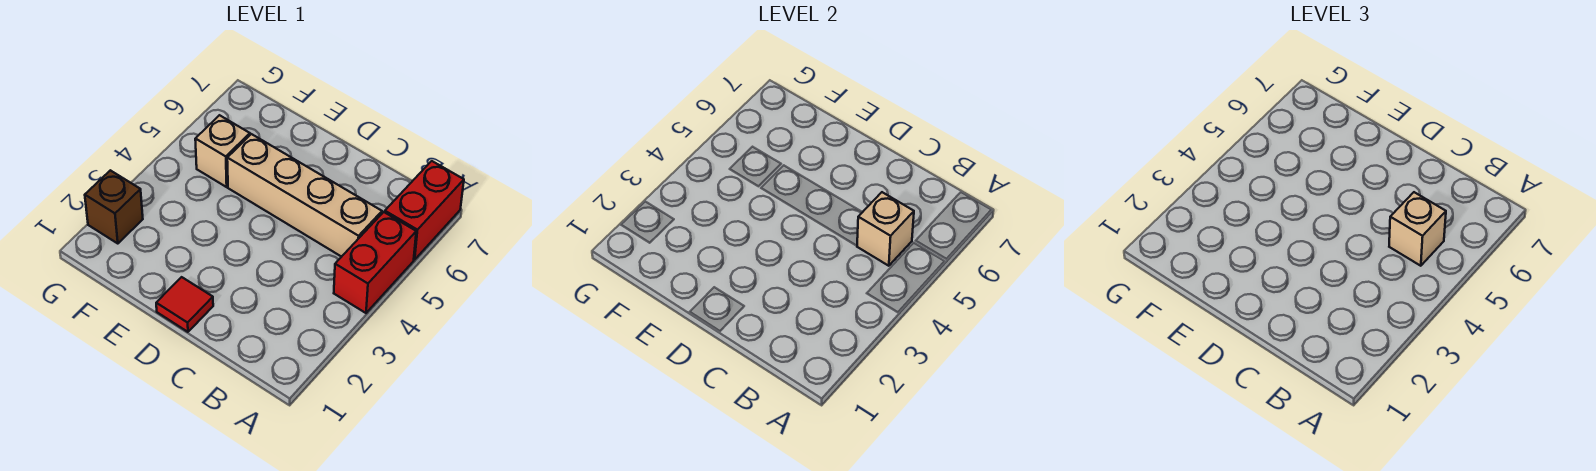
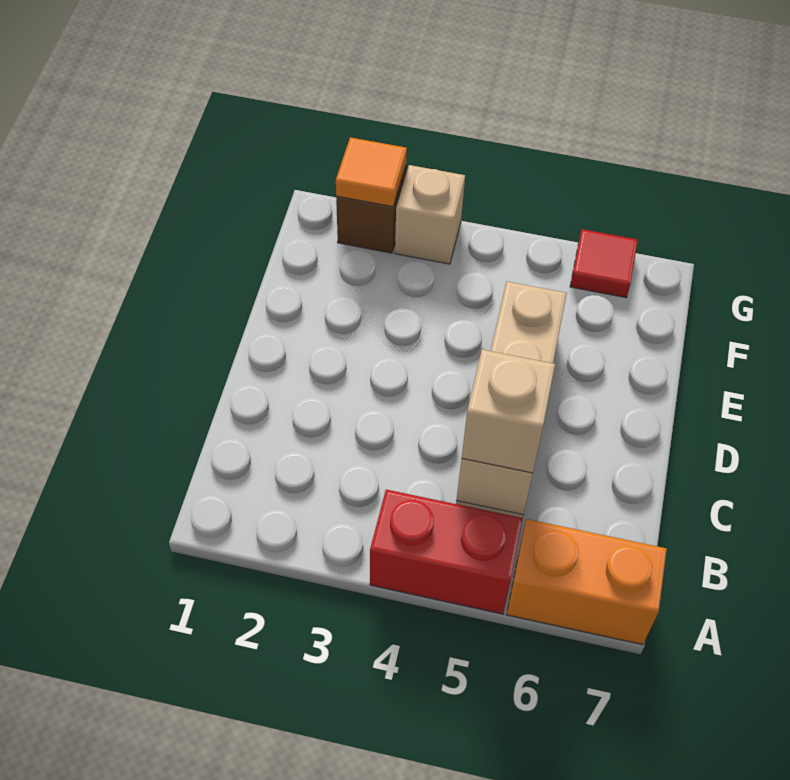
red brick A6:A7 level 1 -> orange brick A6:A7 level 1
red tile D1 level 1 -> red tile G6 level 1
tan brick F5 level 1 -> tan brick G3 level 1
none -> orange tile G2 level 2

